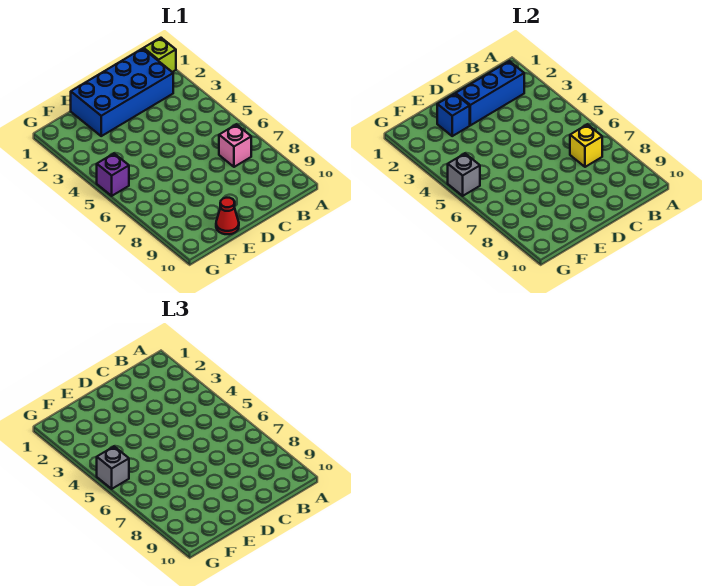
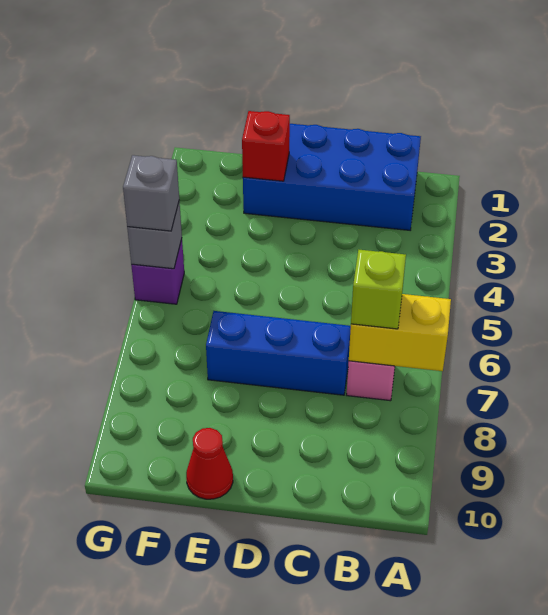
lime brick A1 level 1 -> lime brick B7 level 3
blue brick B2:D2 level 2 -> blue brick C7:E7 level 1
yellow brick B7 level 2 -> yellow brick A7:B7 level 2
blue brick E2 level 2 -> red brick E2 level 2

